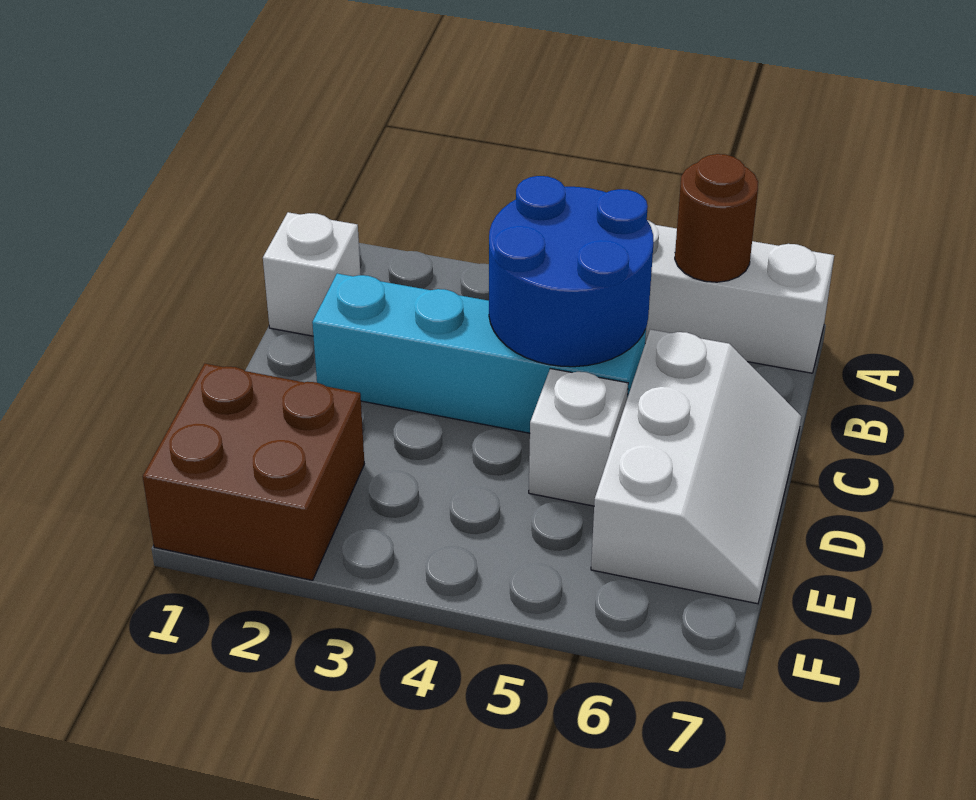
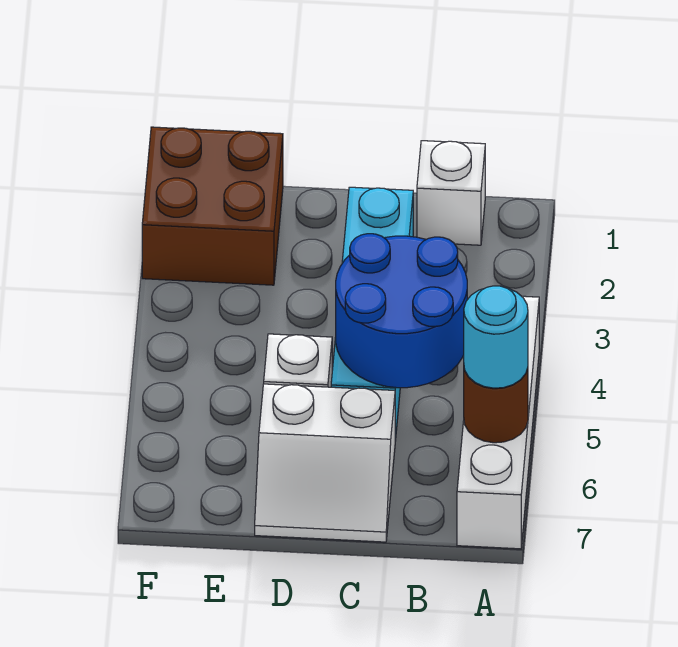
none -> cyan round brick A6 level 3
white slope C6:E7 level 1 top 6 -> white slope C6:D7 level 1 top 6

